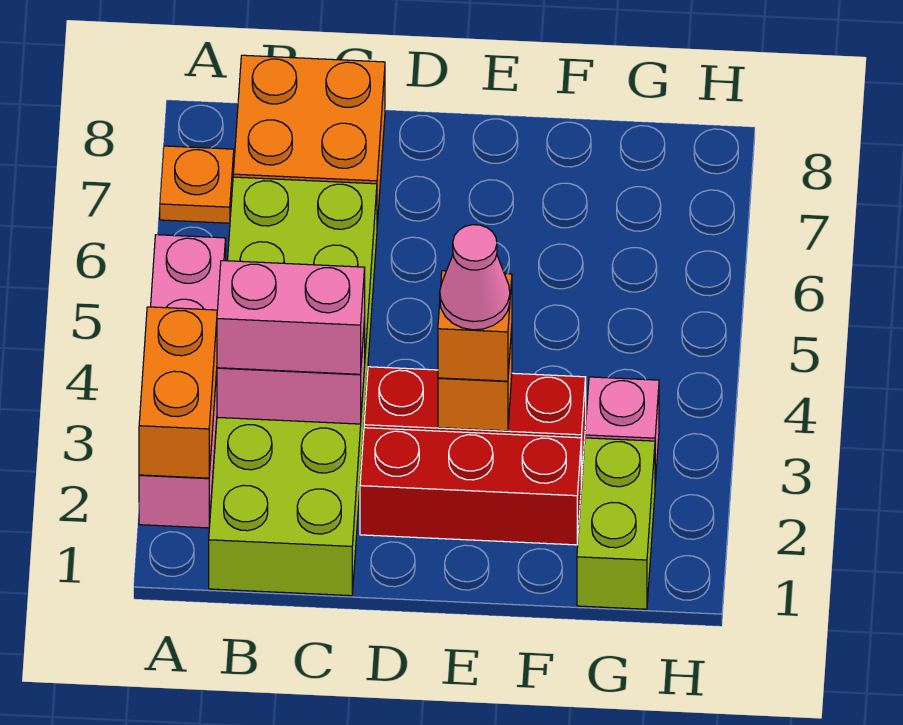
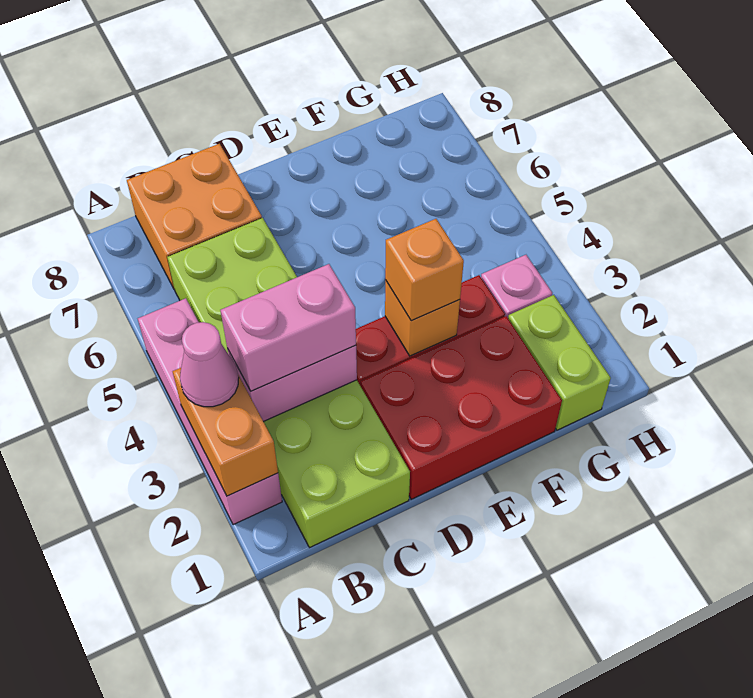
orange plate A7 level 1 -> none
red brick D2:F2 level 1 -> red brick D1:F2 level 1
pink cone E3 level 4 -> pink cone A3 level 3

